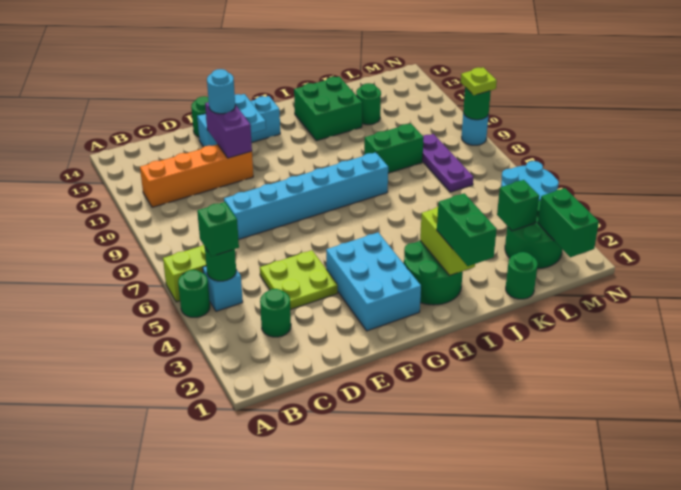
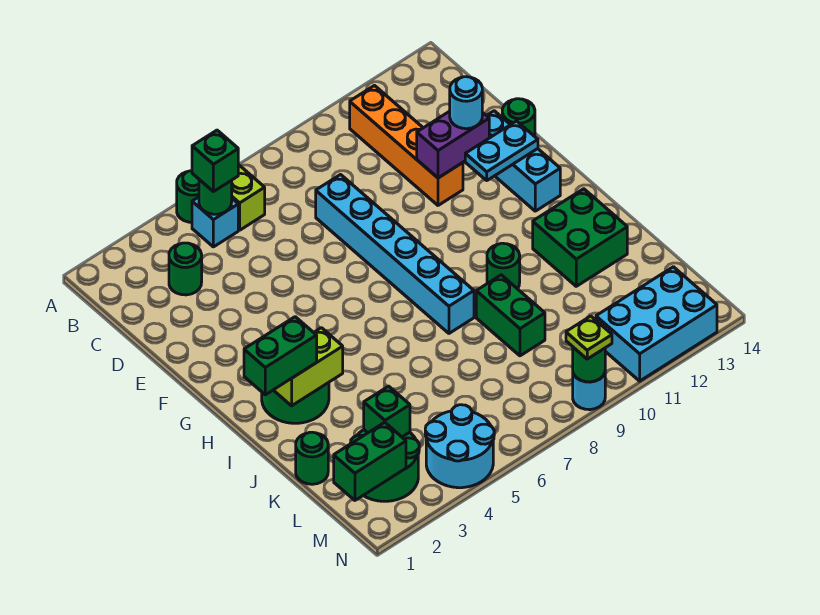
lime plate D4:E5 level 1 -> none
cyan brick F2:G4 level 1 -> cyan brick M11:N13 level 1
green round brick K12 level 1 -> green round brick I10 level 1
purple plate L7:L9 level 1 -> none

